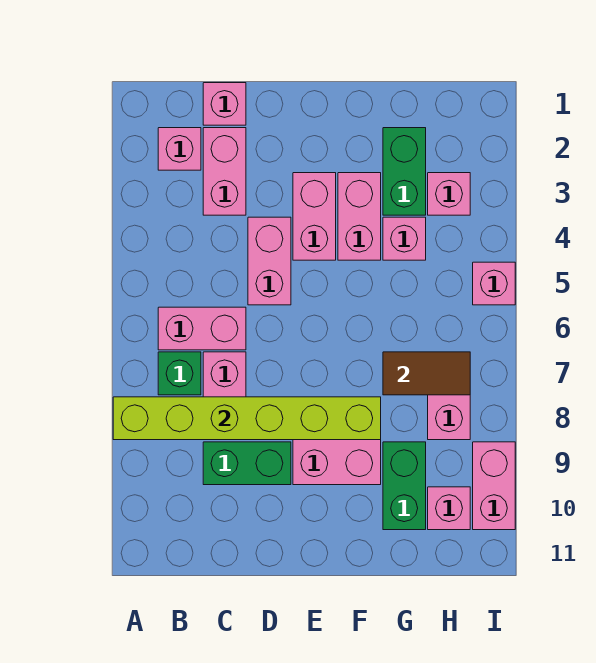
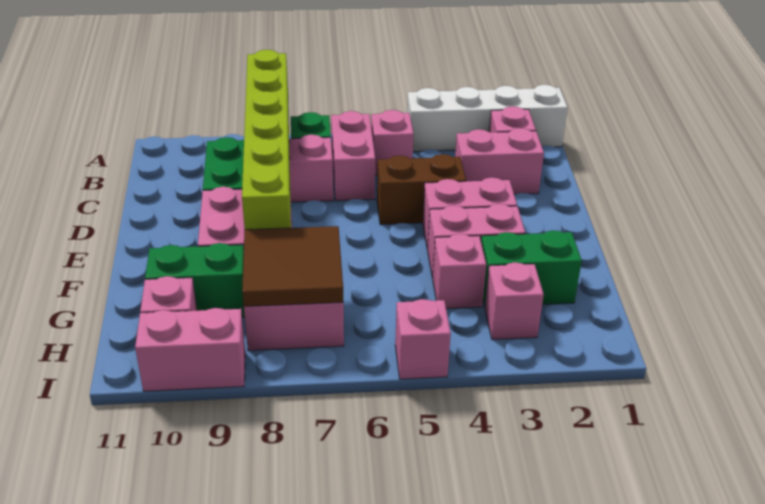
none -> white brick A1:A4 level 1
pink brick C1 level 1 -> pink brick B5 level 1
pink brick D4:D5 level 1 -> brown brick D4:D5 level 1
brown tile G7:H7 level 2 -> brown tile G7:H8 level 2

